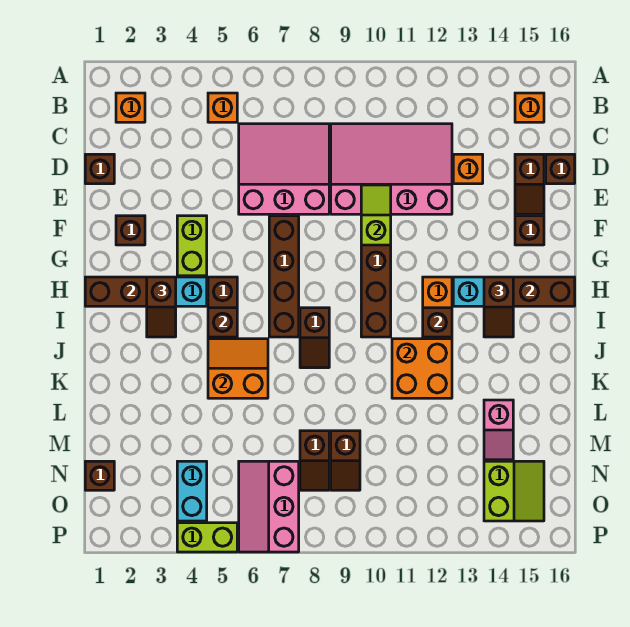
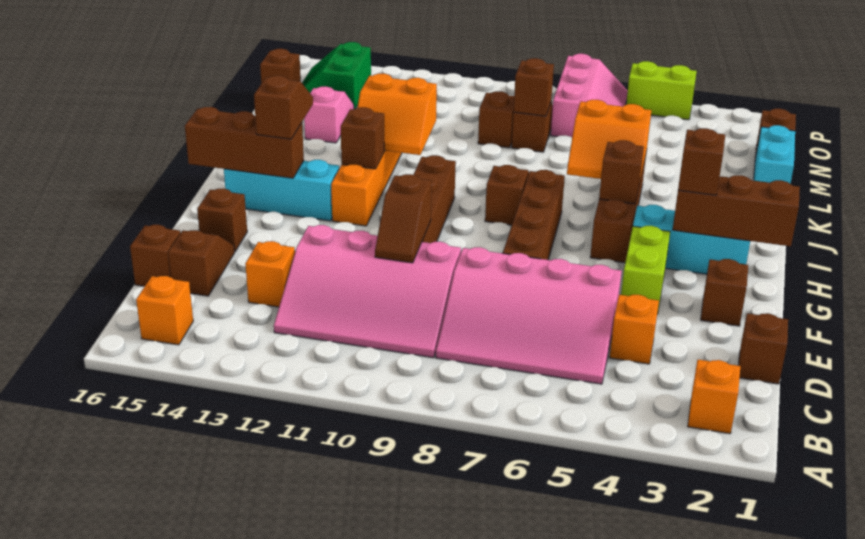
orange brick B5 level 1 -> orange brick D4 level 1
pink slope C6:E8 level 1 top E -> pink slope C5:E8 level 1 top E
lime slope E10:F10 level 2 top F -> brown slope E10:F10 level 2 top F
orange brick J11:K12 level 2 -> orange slope J11:K12 level 2 top K
none -> brown brick M8 level 2
cyan brick N4:O4 level 1 -> cyan brick L1:M1 level 1
lime slope N14:O15 level 1 top 14 -> green slope N14:O15 level 1 top 14
none -> brown brick N16 level 1

